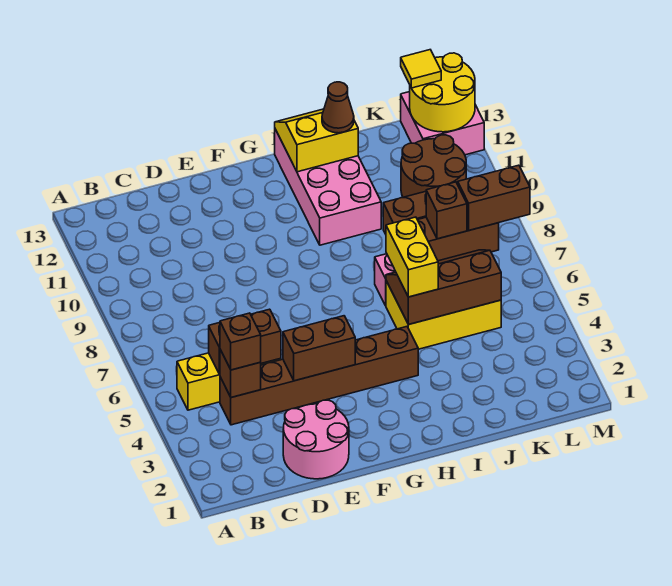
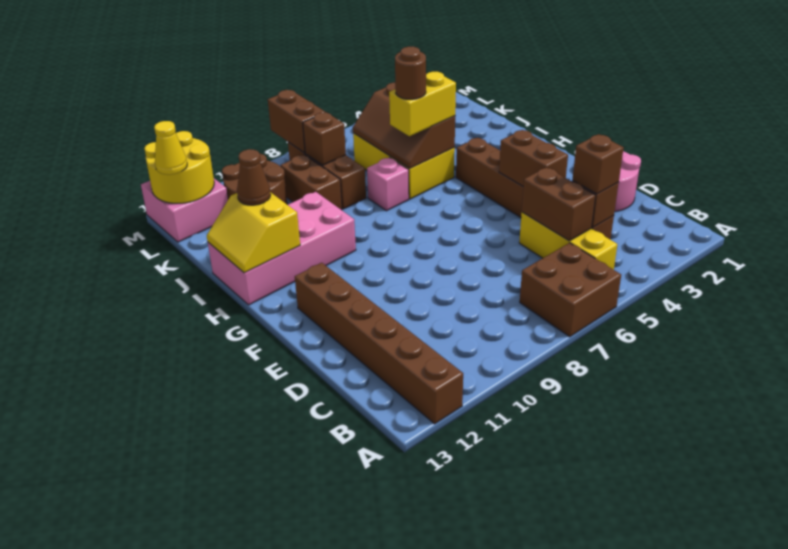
none -> brown brick A6:B7 level 1
none -> brown brick A12:F12 level 1
none -> brown round brick I6 level 4
yellow tile L13 level 3 -> yellow cone L13 level 3

